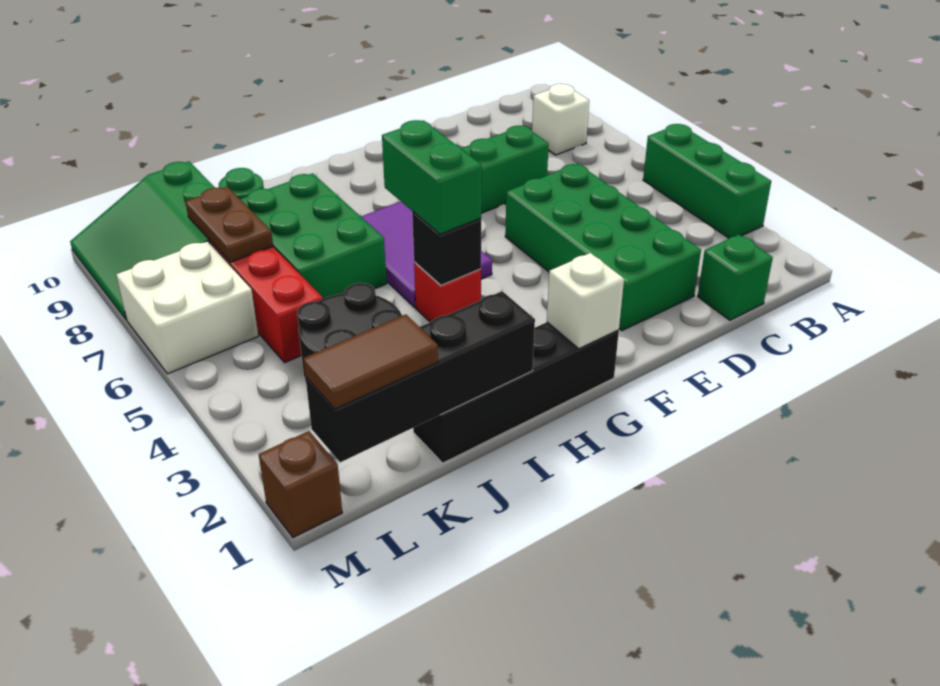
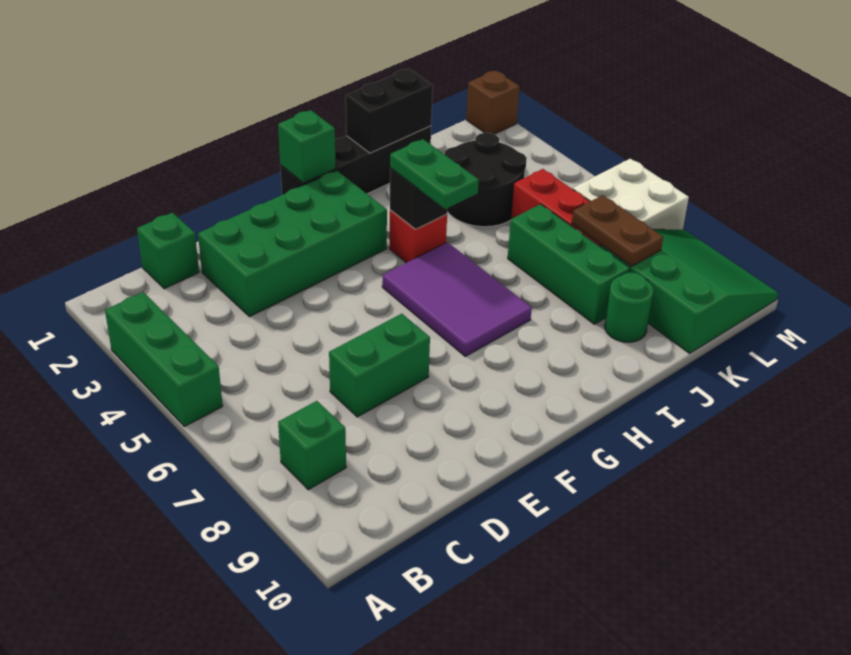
white brick B8 level 1 -> green brick B8 level 1
green brick D2:E5 level 1 -> green brick D2:G3 level 1
white brick G1 level 2 -> green brick G1 level 2
green brick H4:H5 level 3 -> green plate H4:H5 level 3
black brick I1:L1 level 2 -> black brick I1:J1 level 2
green brick I6:J8 level 1 -> green brick J6:J8 level 1
brown tile K1:L1 level 3 -> none

